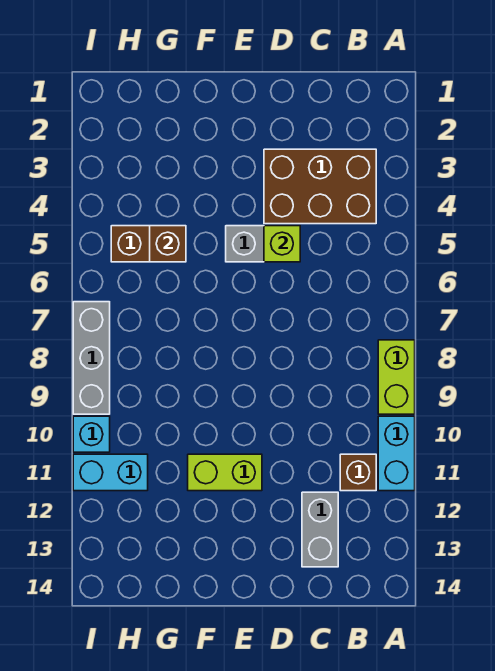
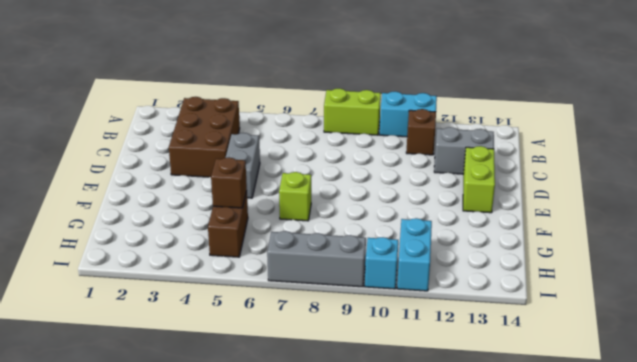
lime brick D5 level 2 -> lime brick F7 level 1
lime brick E11:F11 level 1 -> lime brick D13:E13 level 1

